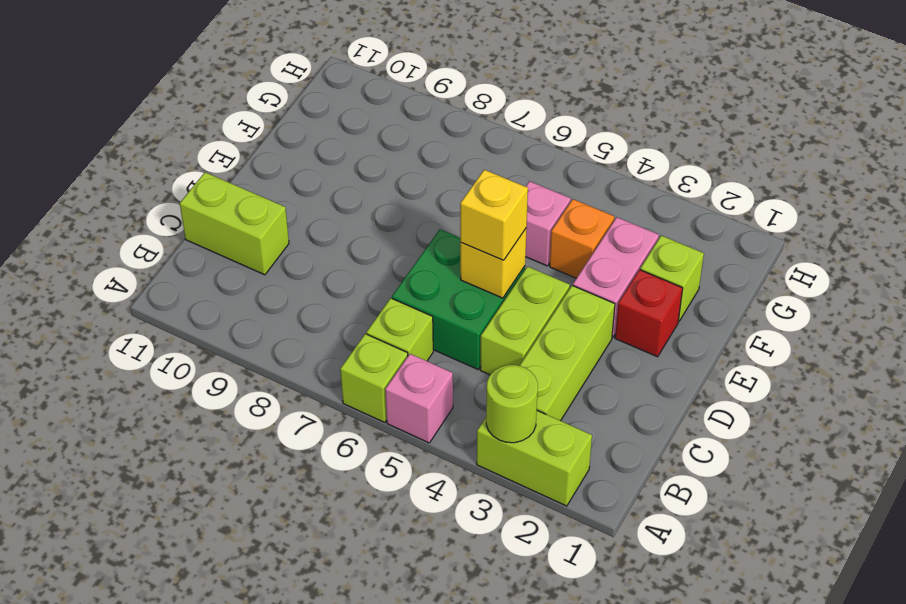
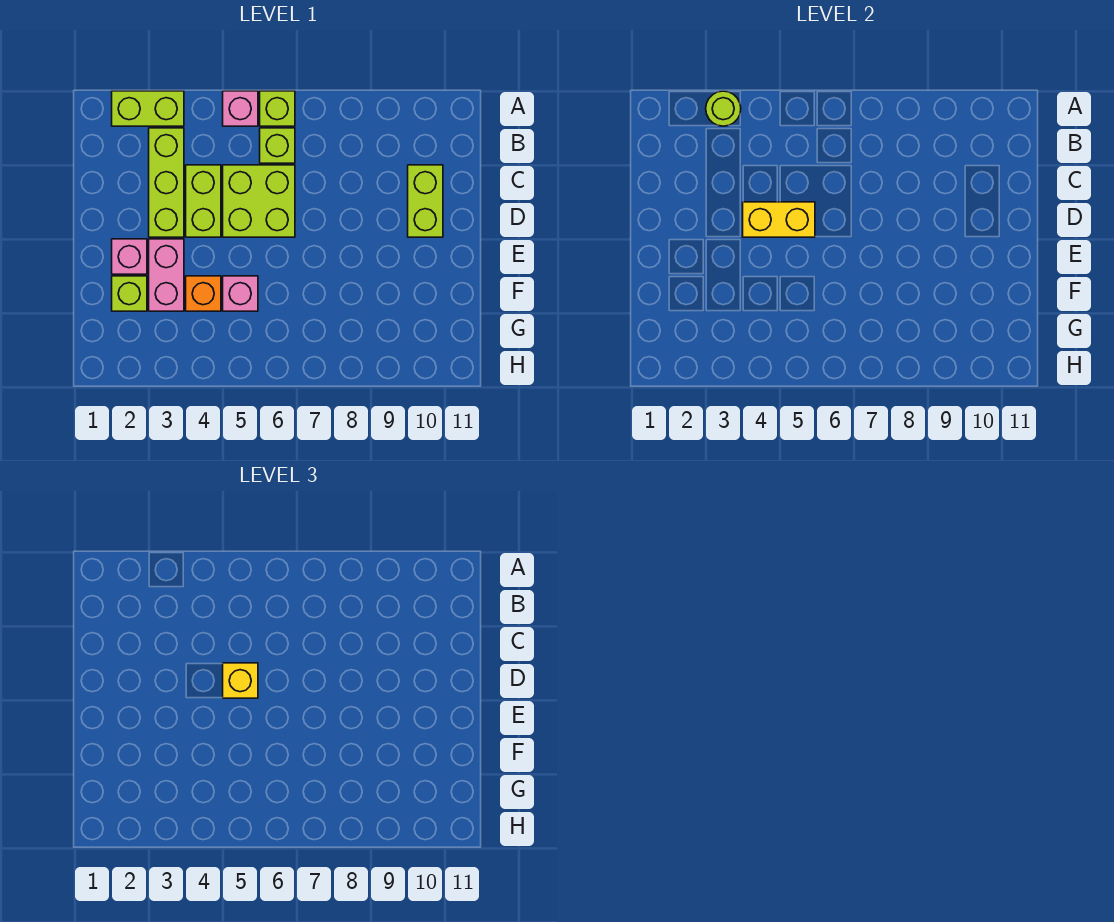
green brick C5:D6 level 1 -> lime brick C5:D6 level 1
lime brick C10:C11 level 1 -> lime brick C10:D10 level 1
yellow brick D5 level 2 -> yellow brick D4:D5 level 2
red brick E2 level 1 -> pink brick E2 level 1

